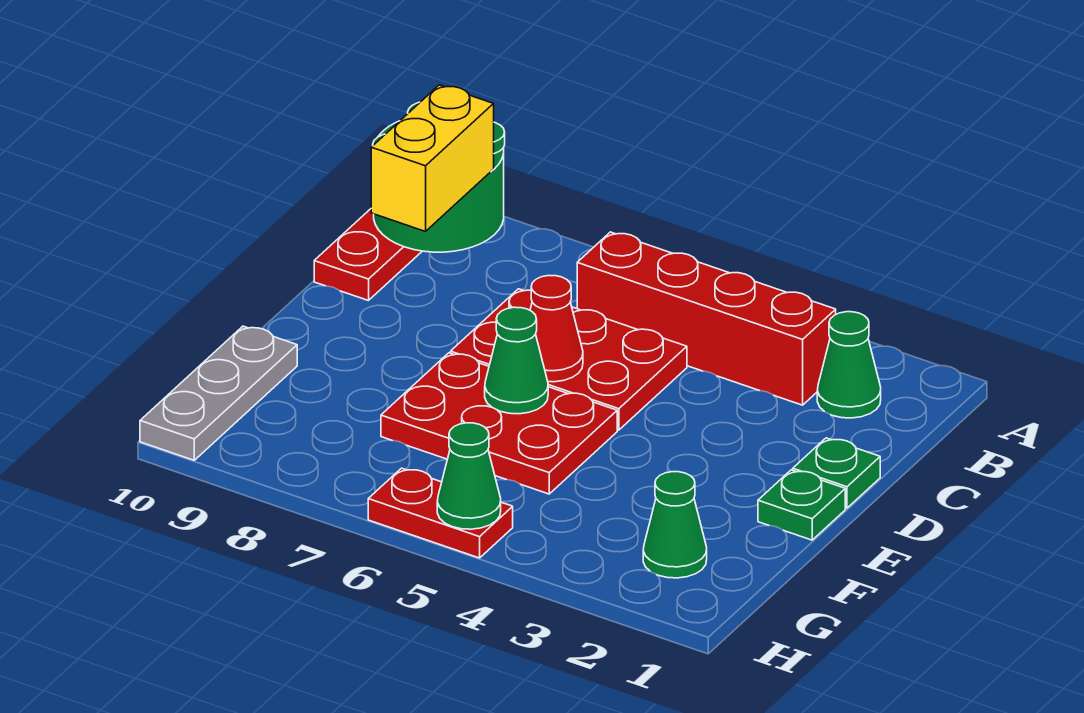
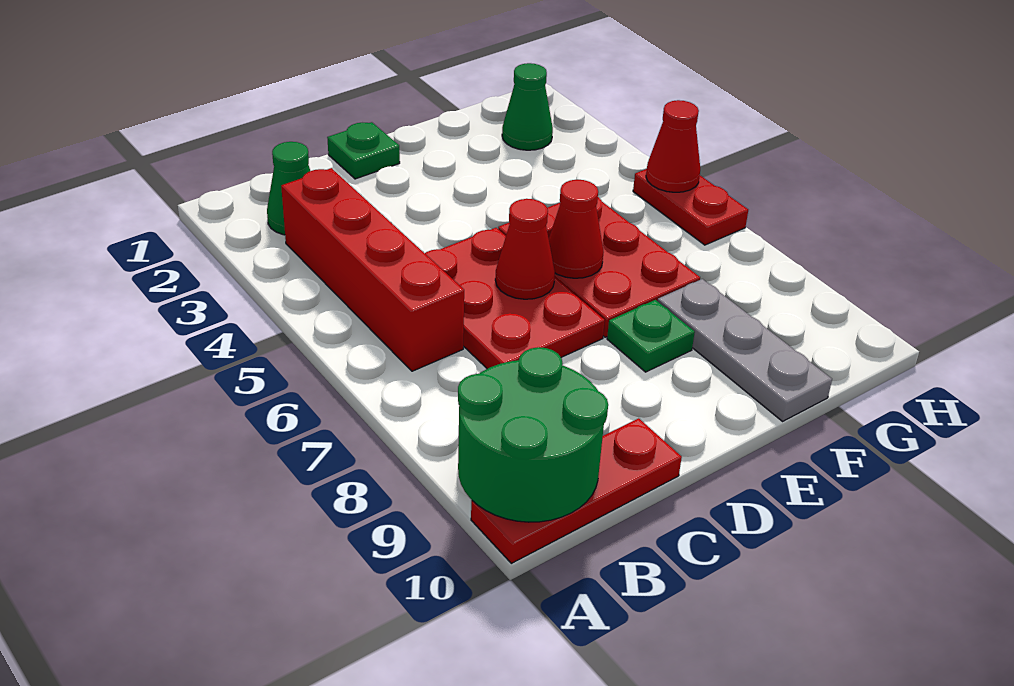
yellow brick B9:C9 level 3 -> none
green plate E1 level 1 -> green plate E8 level 1
green cone E6 level 2 -> red cone E6 level 2
grey plate F10:H10 level 1 -> grey plate F8:F10 level 1
green cone H5 level 2 -> red cone H5 level 2

